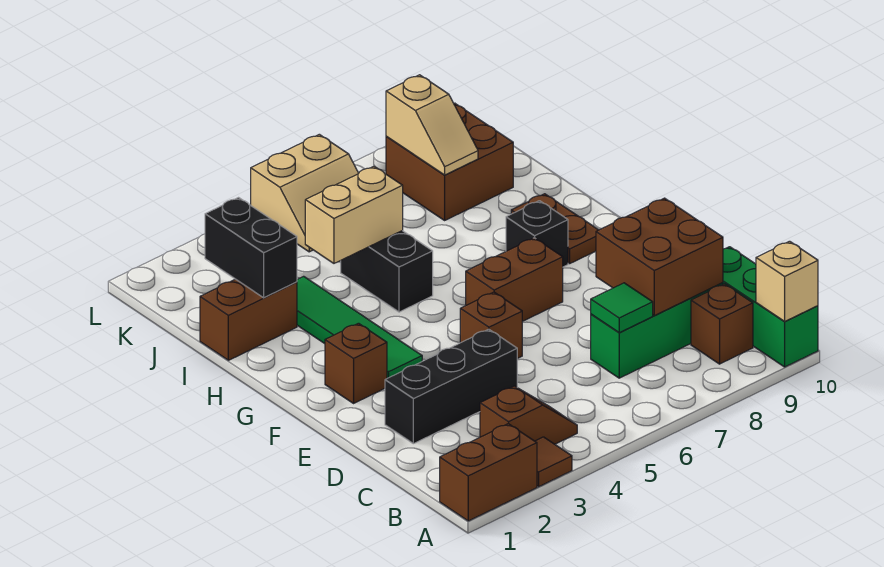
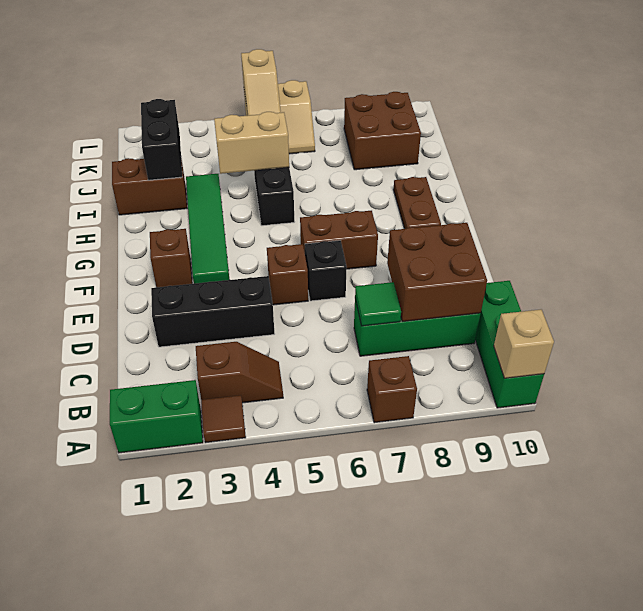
brown brick A1:A2 level 1 -> green brick A1:A2 level 1
brown brick B9 level 1 -> brown brick A7 level 1
black brick G8 level 1 -> black brick E6 level 1
tan slope J8:K8 level 2 top K -> tan slope K5:L5 level 2 top L

